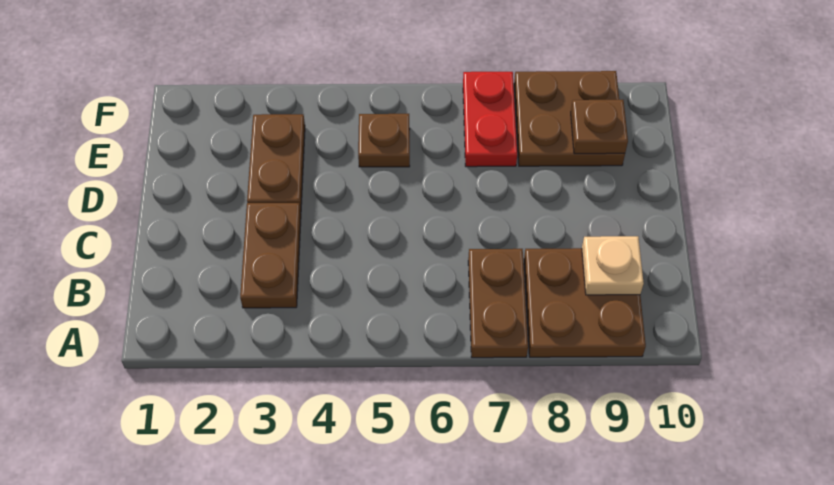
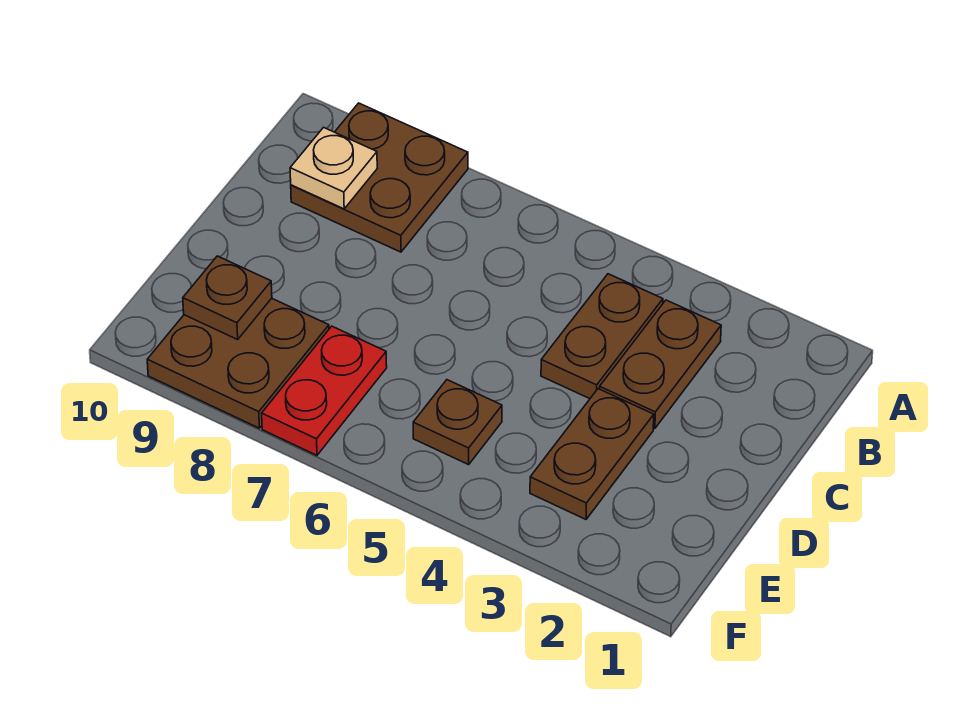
brown plate A7:B7 level 1 -> brown plate B4:C4 level 1

